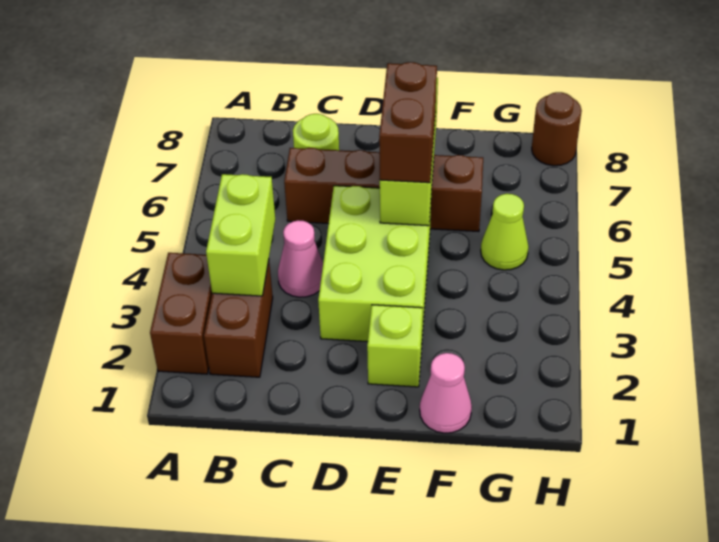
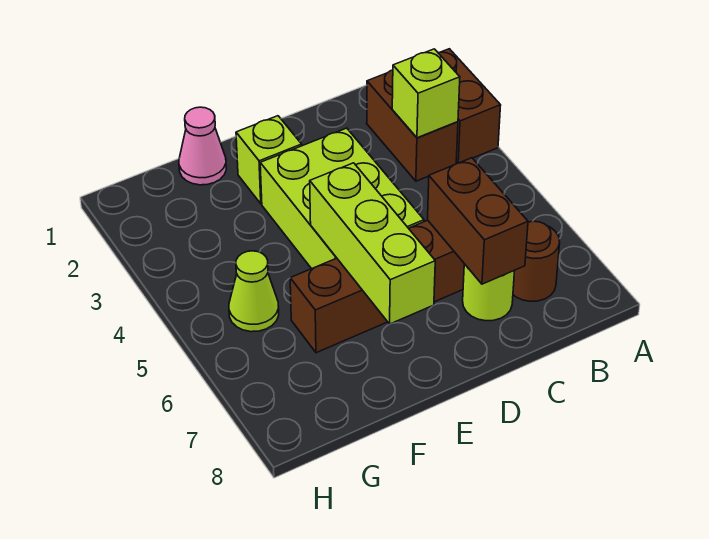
lime brick B3:B4 level 2 -> lime brick B3 level 2
pink cone C4 level 1 -> none
brown brick E5:E6 level 3 -> brown brick C6:C7 level 2
brown round brick H8 level 1 -> brown round brick B7 level 1

